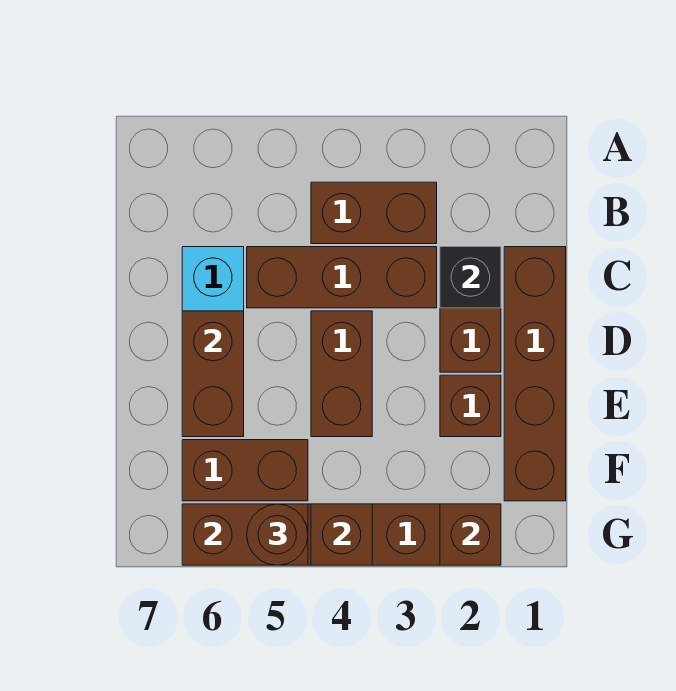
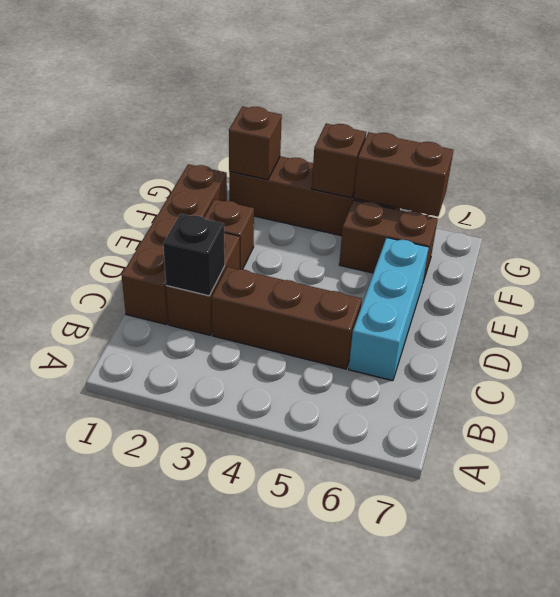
brown brick B3:B4 level 1 -> none
brown brick D4:E4 level 1 -> none
brown brick D6:E6 level 2 -> none
brown round brick G5 level 3 -> none

